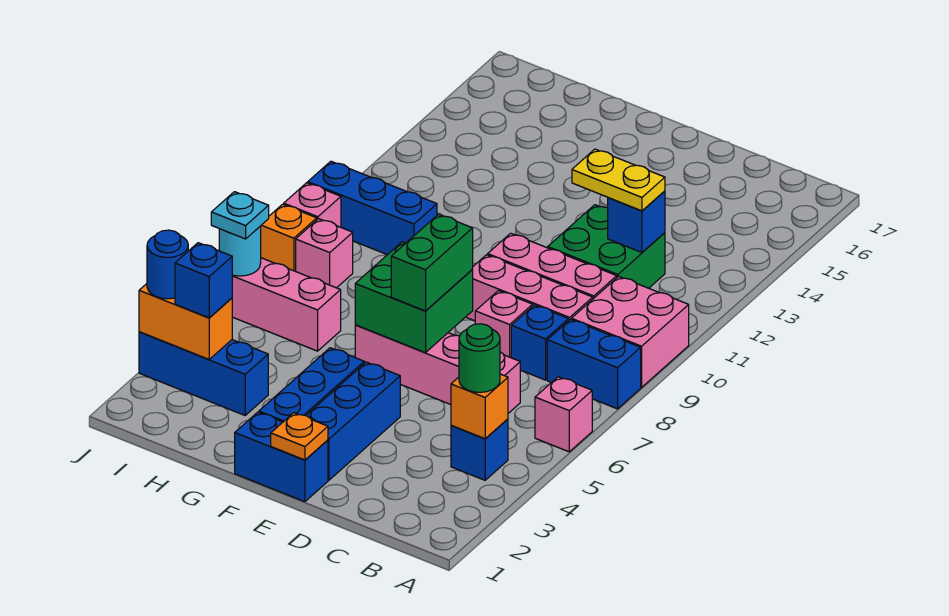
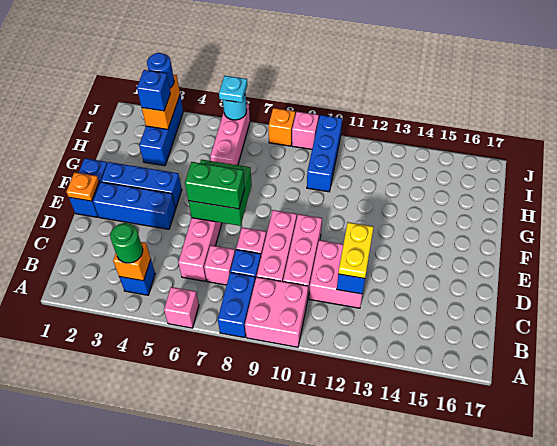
green brick C11:D12 level 1 -> pink brick C11:D12 level 1
pink brick I8 level 1 -> pink brick C7 level 1

